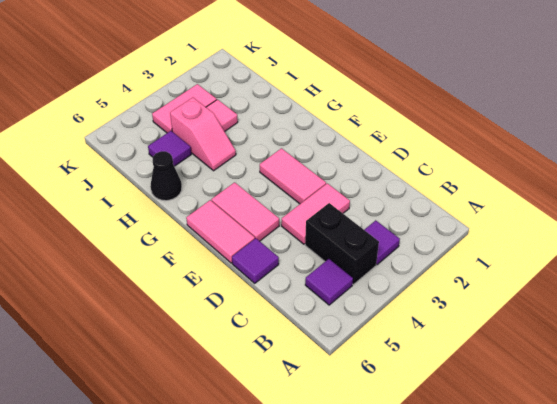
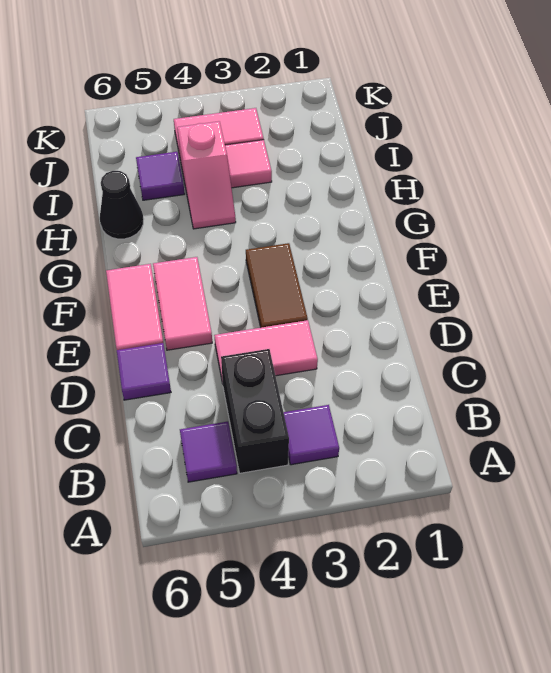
pink tile E3:F3 level 1 -> brown tile E3:F3 level 1

